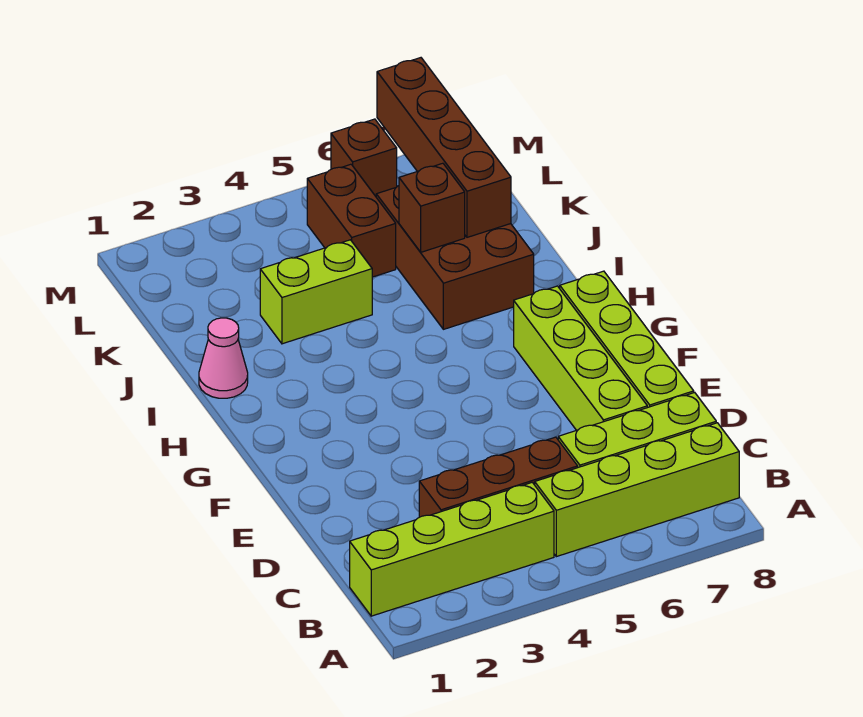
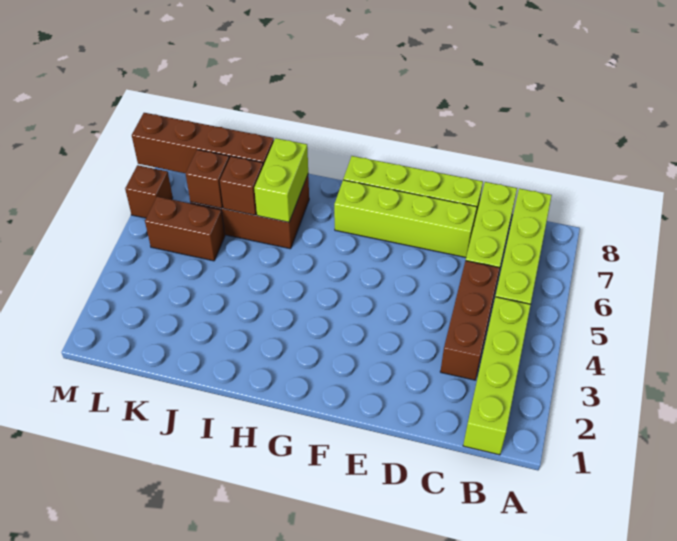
pink cone I1 level 1 -> none
lime brick J3:J4 level 1 -> lime brick I6:I7 level 2
none -> brown brick K6 level 2

